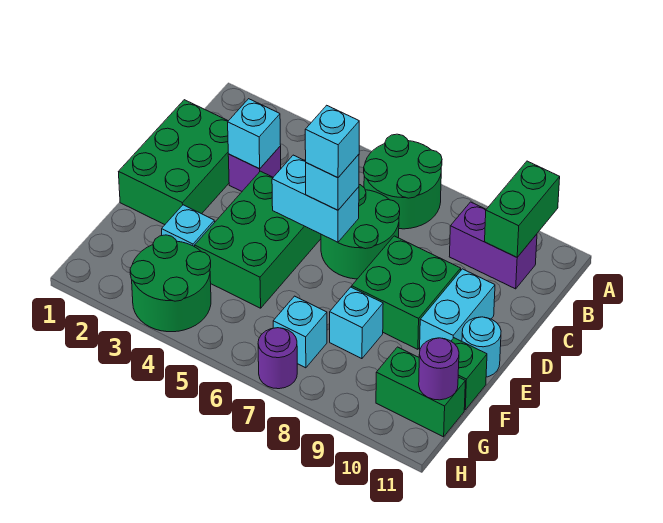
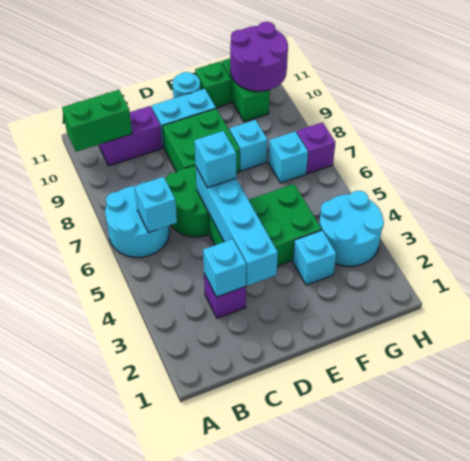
green round brick A6:B7 level 1 -> cyan round brick A6:B7 level 1
purple brick B9:B10 level 1 -> purple brick B10:C10 level 1
green brick C1:E2 level 1 -> none
cyan brick D5:D6 level 2 -> cyan brick D3:D6 level 2
cyan brick D6 level 4 -> cyan brick B6 level 2
green round brick G3:H4 level 1 -> cyan round brick G3:H4 level 1
purple round brick G11 level 2 -> purple round brick G10:H11 level 2
purple round brick H7 level 1 -> purple brick H7 level 1

